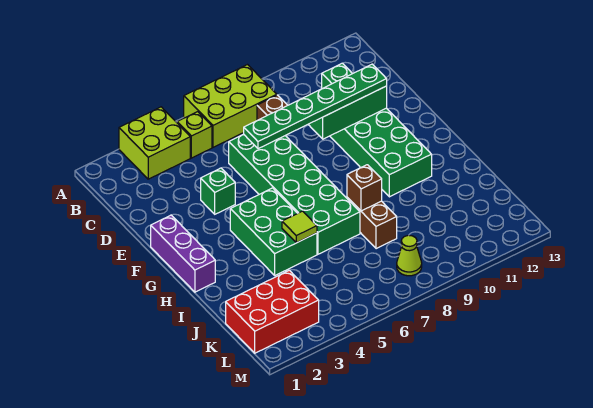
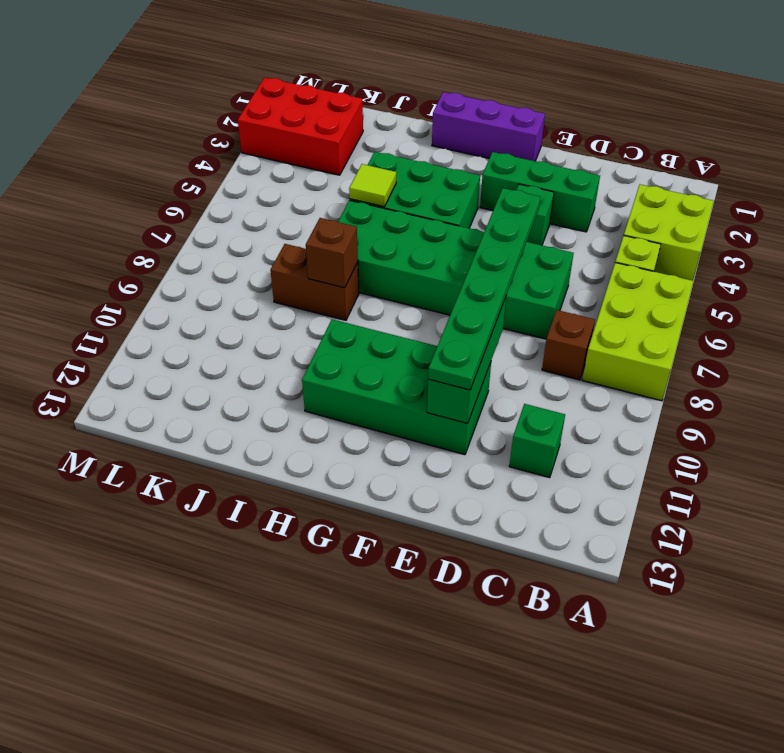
none -> green brick D3:F3 level 1
red brick K1:L3 level 1 -> red brick K2:M3 level 1
lime cone L8 level 1 -> none

